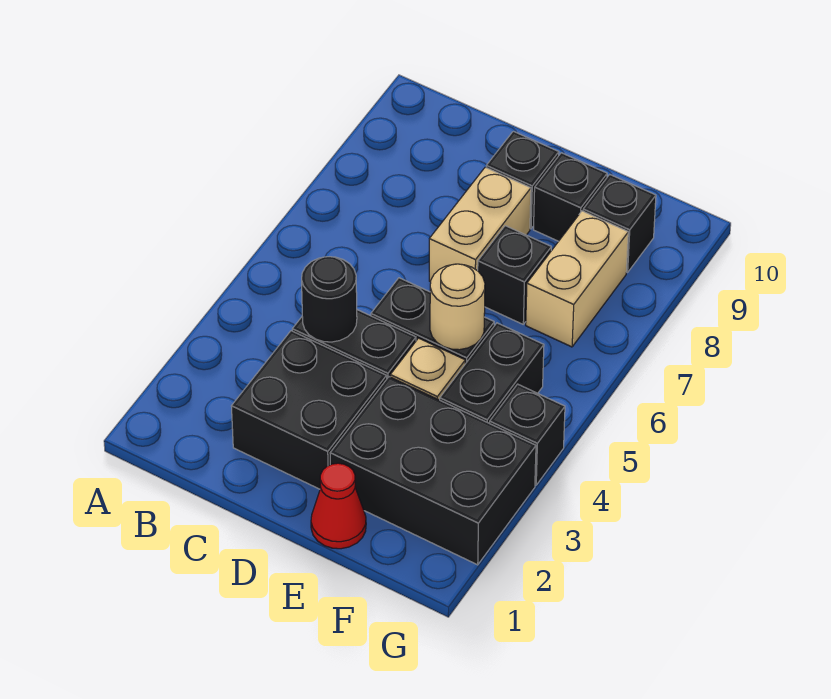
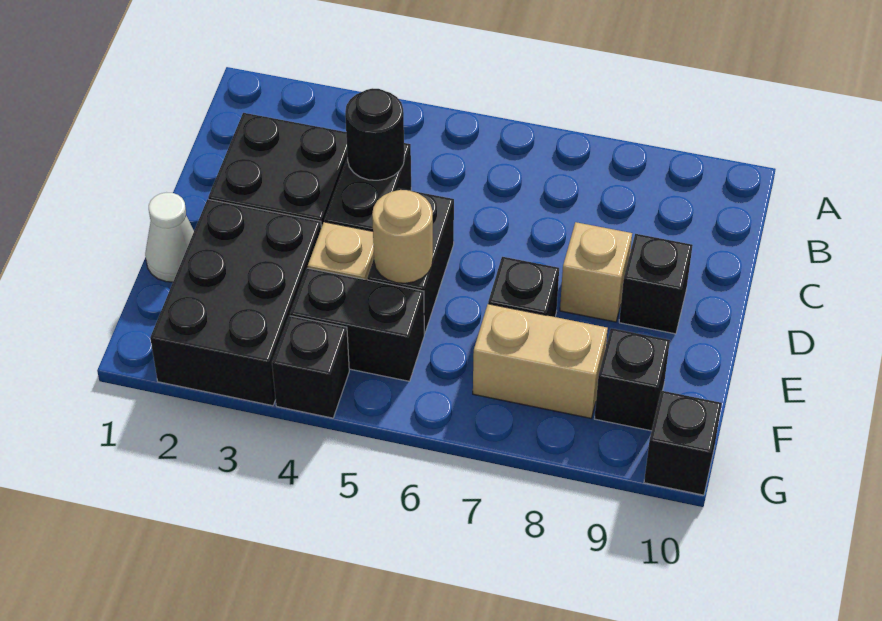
tan brick D7:D8 level 1 -> tan brick D8 level 1
red cone E1 level 1 -> white cone E1 level 1
black brick E9 level 1 -> black brick G10 level 1

